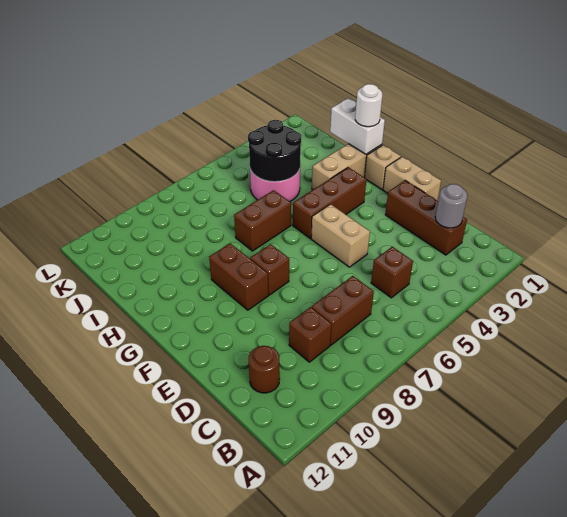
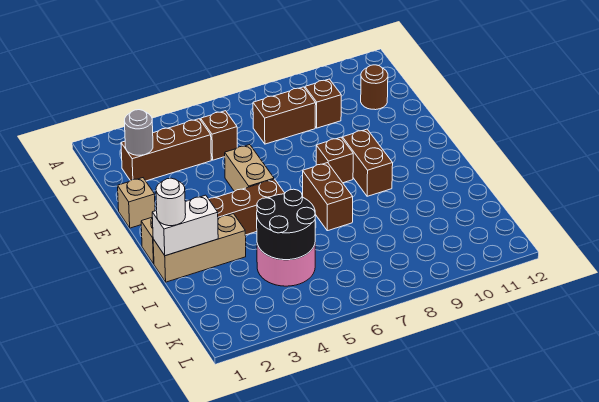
brown brick C2:E2 level 1 -> brown brick C2:C4 level 1
tan brick E1:F1 level 1 -> tan brick E1 level 1
white brick H1:I1 level 2 -> white brick H1:H2 level 2
brown brick H6:H7 level 1 -> brown brick G7:H7 level 1

